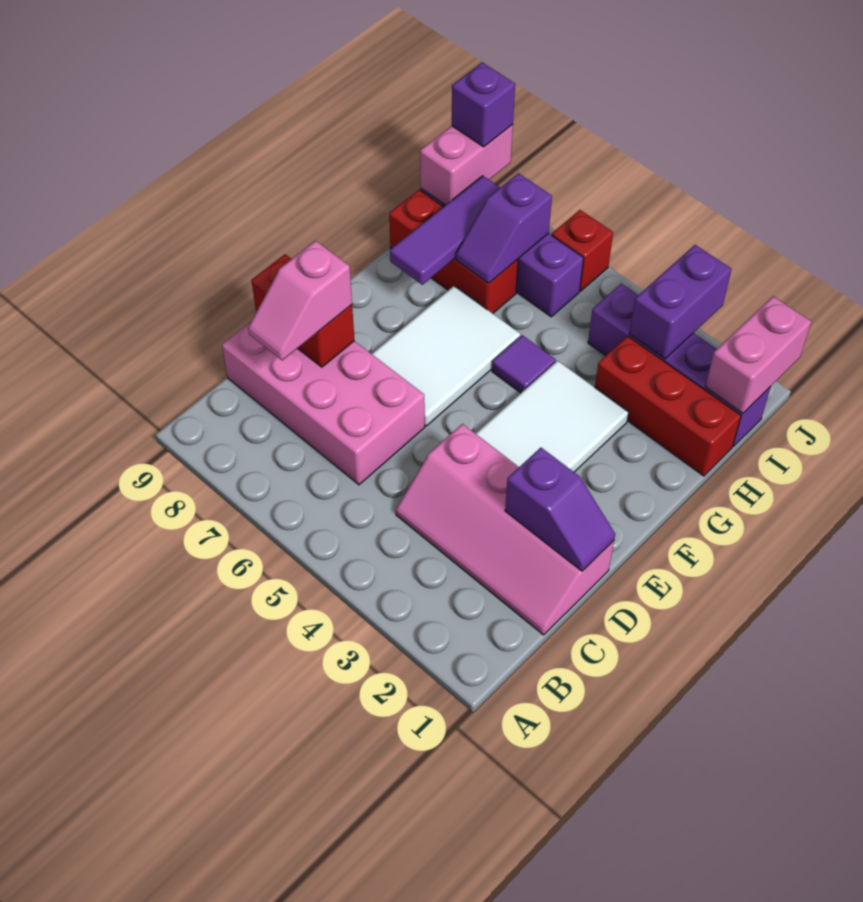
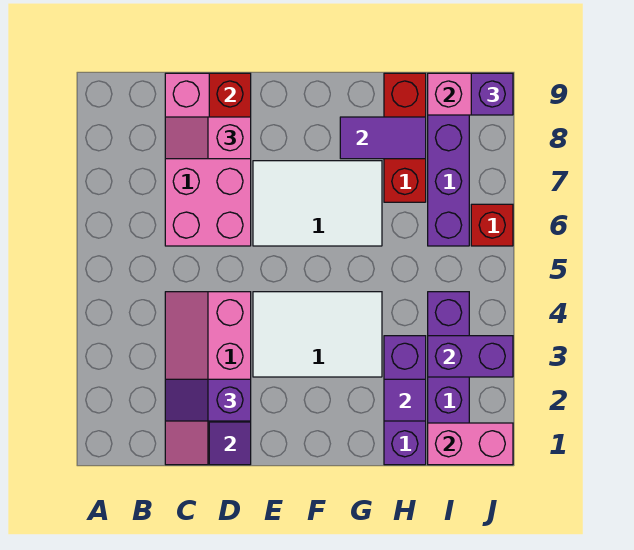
purple tile G5 level 1 -> purple tile H2 level 2
purple tile G8:I8 level 2 -> purple tile G8:H8 level 2
red brick H1:H3 level 1 -> purple brick H1:H3 level 1
purple slope H7:I7 level 2 top I -> purple slope C2:D2 level 3 top D

